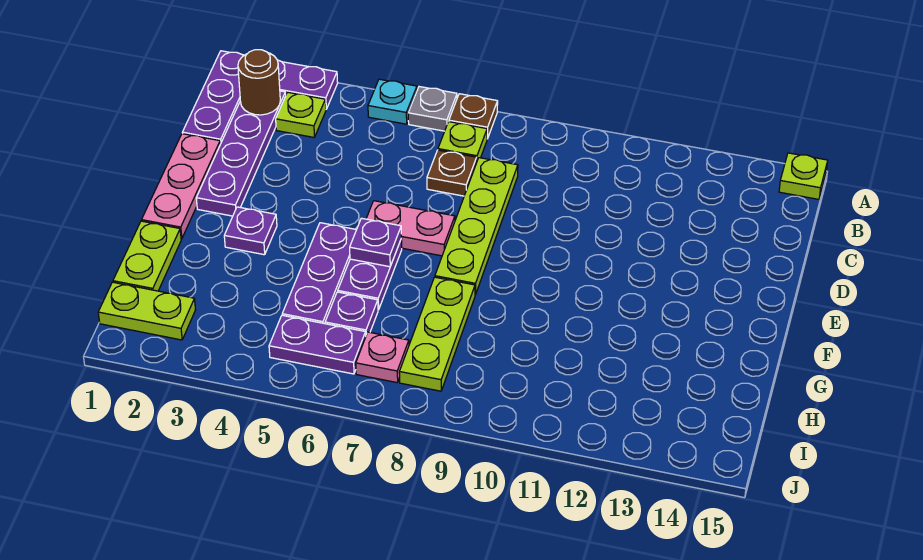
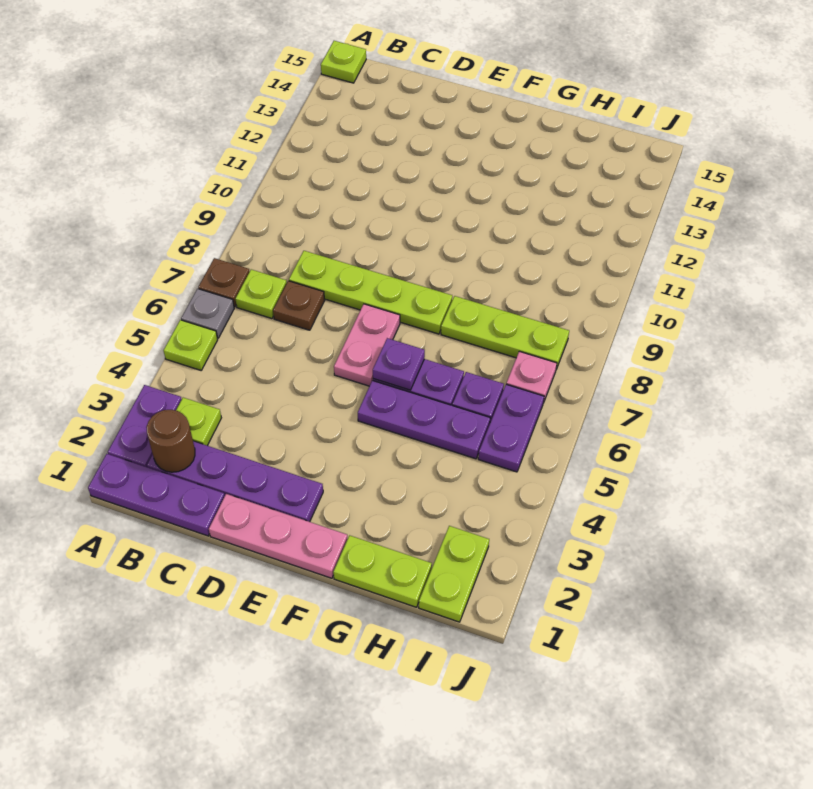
cyan plate A5 level 1 -> lime plate A5 level 1
purple plate F3 level 1 -> none

